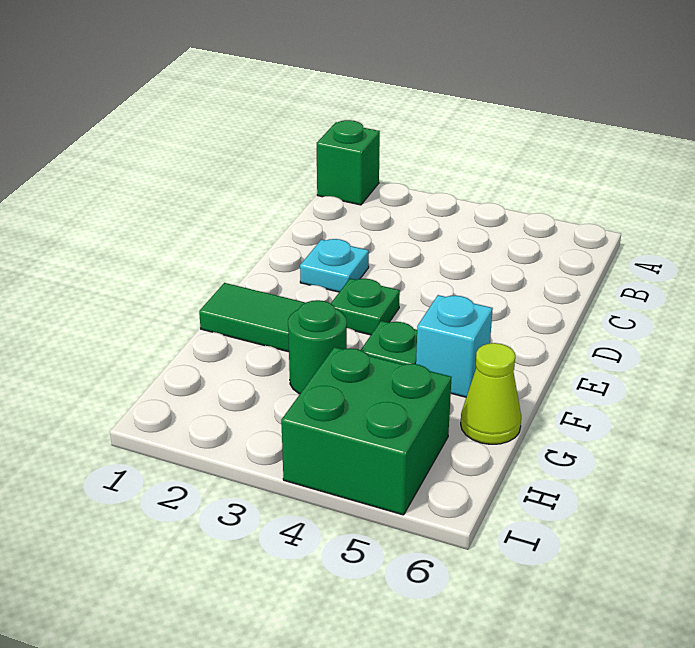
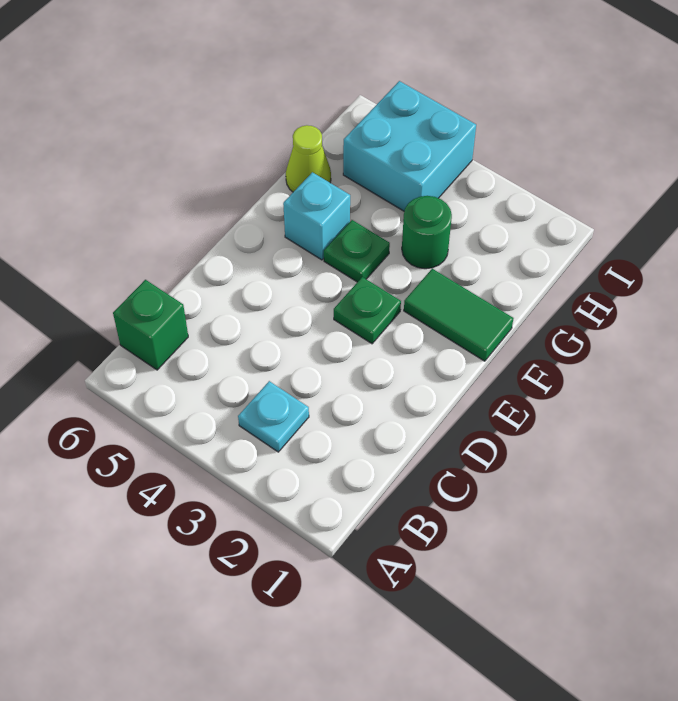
green brick A1 level 1 -> green brick B6 level 1
cyan plate D2 level 1 -> cyan plate B3 level 1
green brick H4:I5 level 1 -> cyan brick H4:I5 level 1

